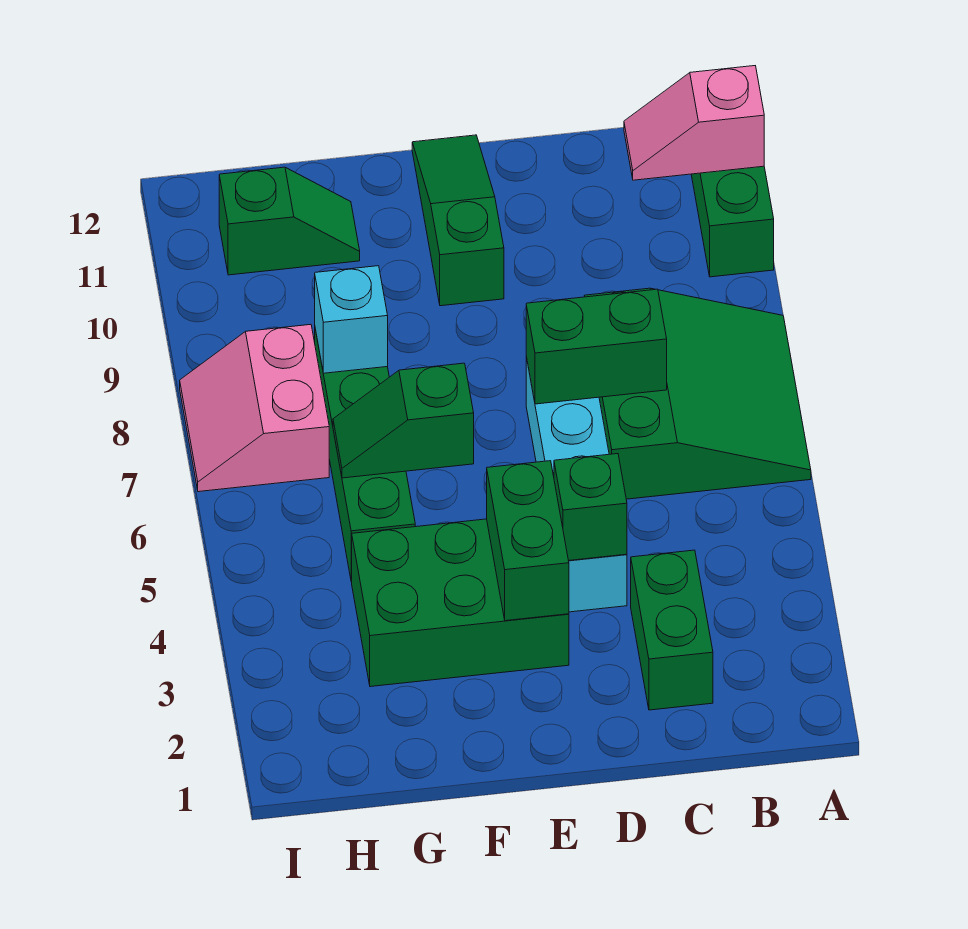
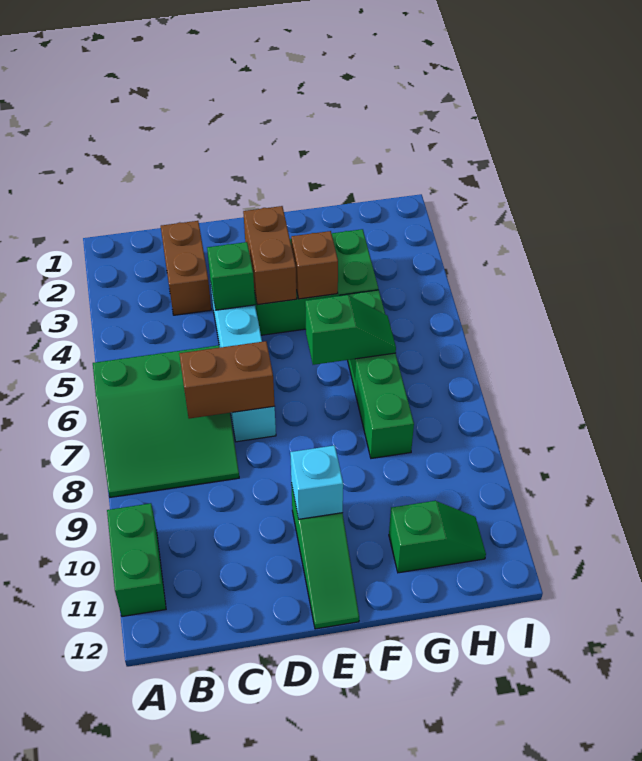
green slope A6:C8 level 1 top C -> green slope A6:C8 level 1 top 6
pink slope A11:B11 level 2 top A -> none
green brick C2:C3 level 1 -> brown brick C2:C3 level 1
green brick C7:D7 level 2 -> brown brick C7:D7 level 2
green brick E3:E4 level 2 -> brown brick E3:E4 level 2
none -> brown brick F4 level 2
cyan brick G8 level 2 -> cyan brick E10 level 2
green slope G11:H11 level 1 top H -> green slope G11:H11 level 1 top G
pink slope H7:I8 level 1 top H -> none

